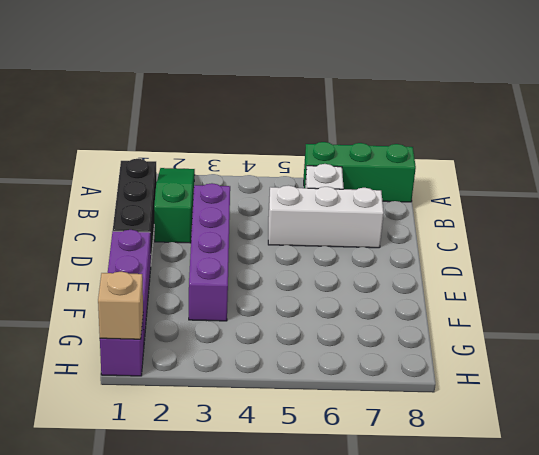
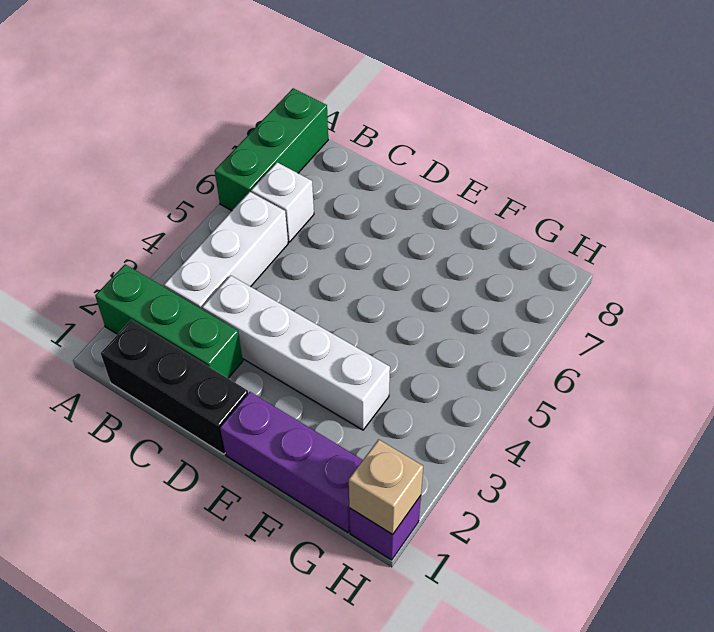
green slope A2:C2 level 1 top C -> green brick A2:C2 level 1
purple brick C3:F3 level 1 -> white brick C3:F3 level 1
white brick C5:C7 level 1 -> white brick B3:B5 level 1

